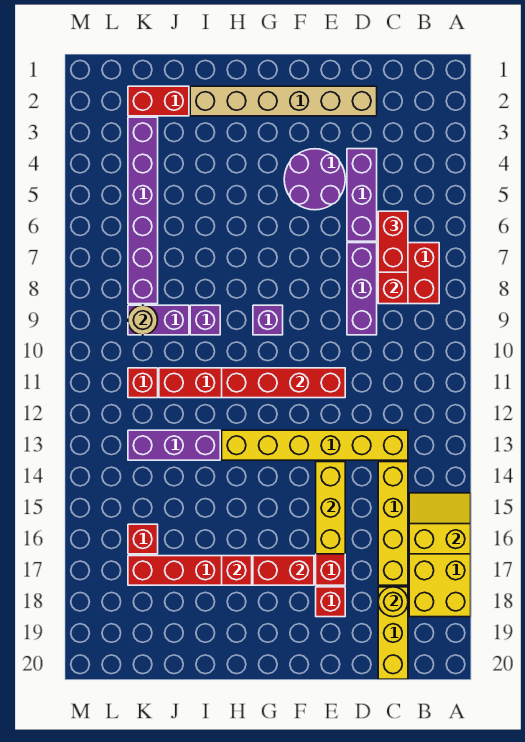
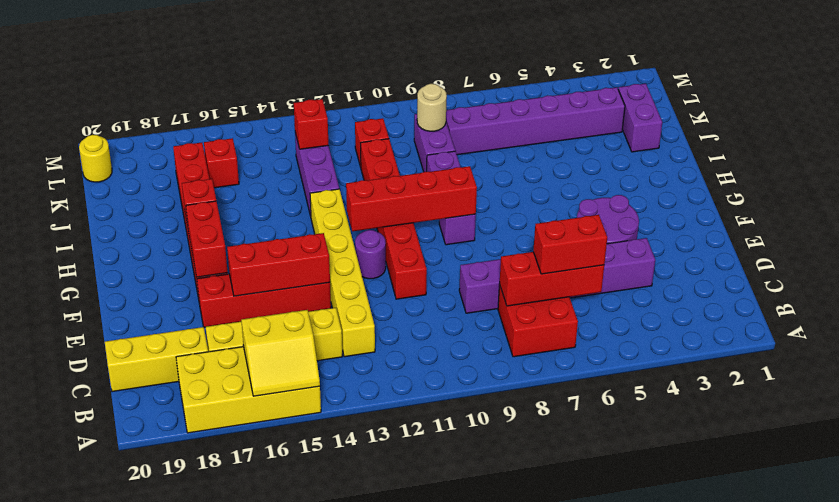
yellow slope A15:B16 level 2 top 16 -> yellow slope A15:B16 level 2 top B
yellow round brick C18 level 2 -> yellow round brick L20 level 1
tan brick D2:I2 level 1 -> none
red brick E11:H11 level 2 -> red brick G9:G12 level 2
yellow brick E14:E16 level 2 -> red brick E14:E16 level 2
red brick E18 level 1 -> red brick K13 level 2
none -> purple round brick F12 level 1
red brick J2:K2 level 1 -> purple brick J2:K2 level 1

